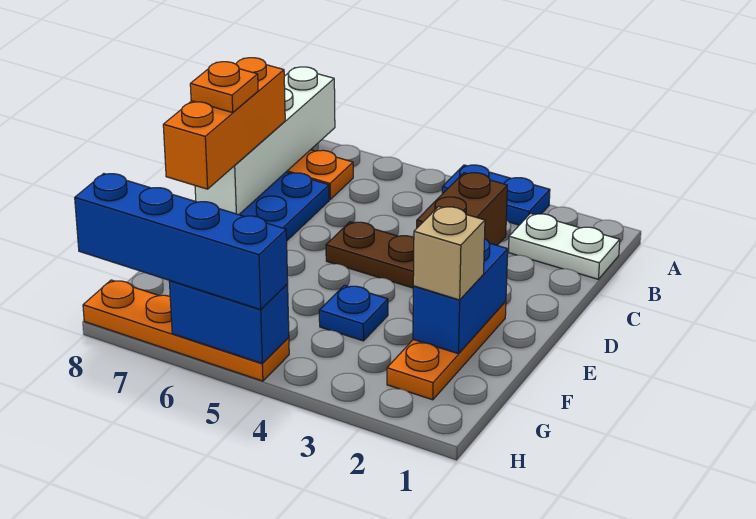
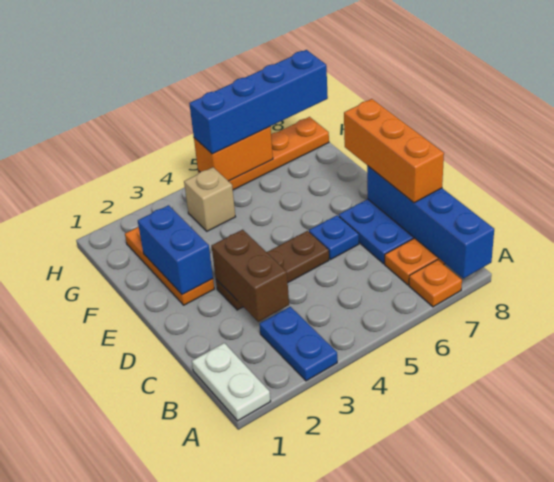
blue plate A3:A4 level 1 -> blue plate A3:B3 level 1
white brick A8:D8 level 2 -> blue brick A8:D8 level 2
white plate B1:B2 level 1 -> white plate A1:B1 level 1
orange plate D8 level 4 -> orange plate A7 level 1
tan brick F2 level 3 -> tan brick G4 level 1
blue plate F4 level 1 -> blue plate D6 level 1
blue brick H5:H6 level 2 -> orange brick H5:H6 level 2

